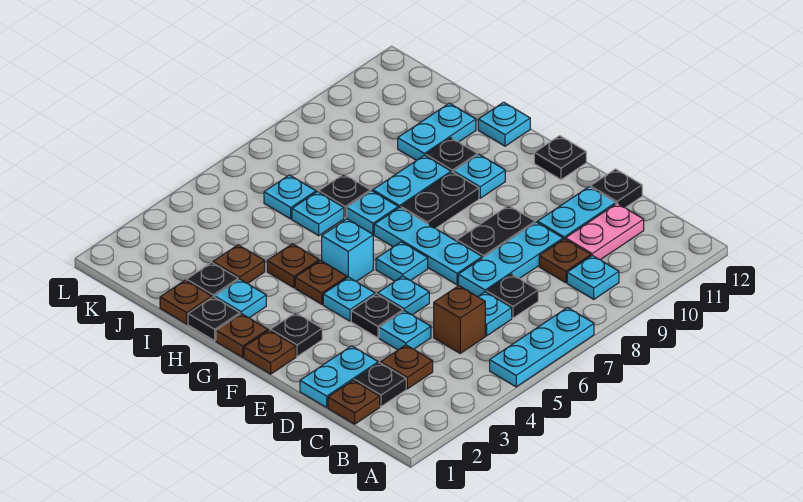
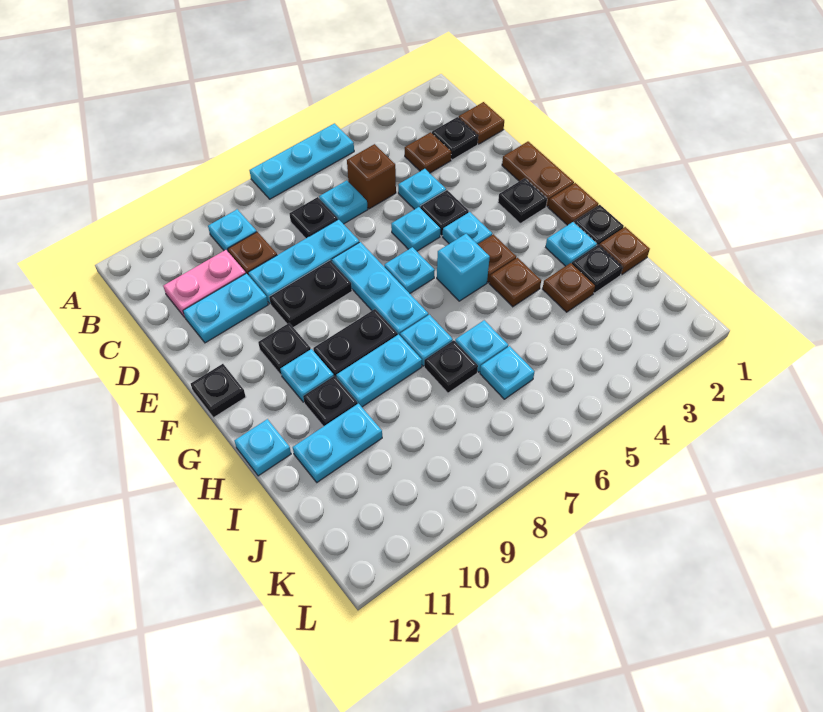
cyan plate D1:D2 level 1 -> none
black plate D12 level 1 -> black plate F10 level 1
brown plate F1 level 1 -> brown plate E1:F1 level 1

